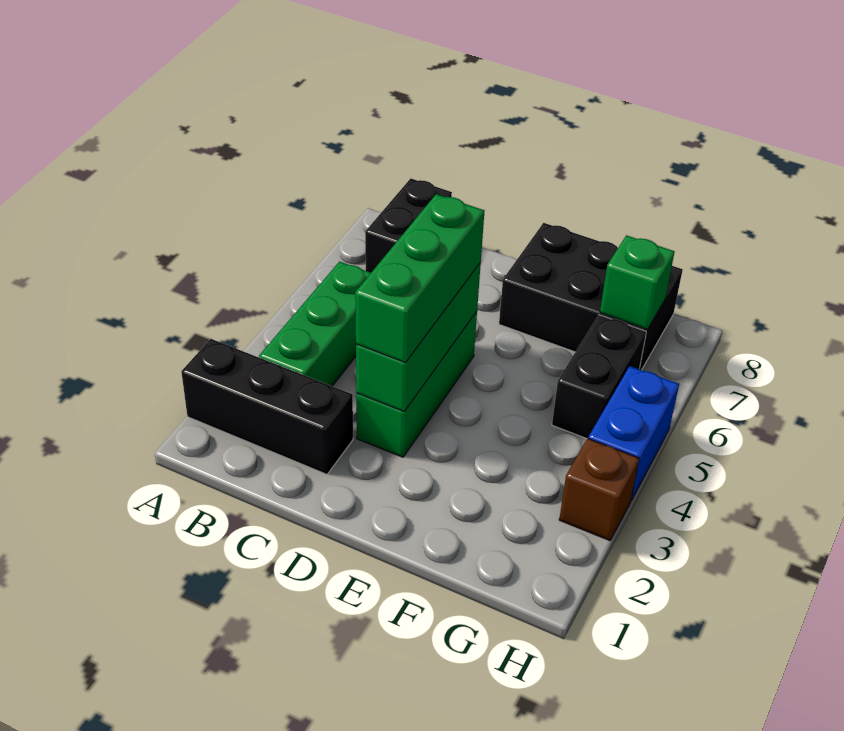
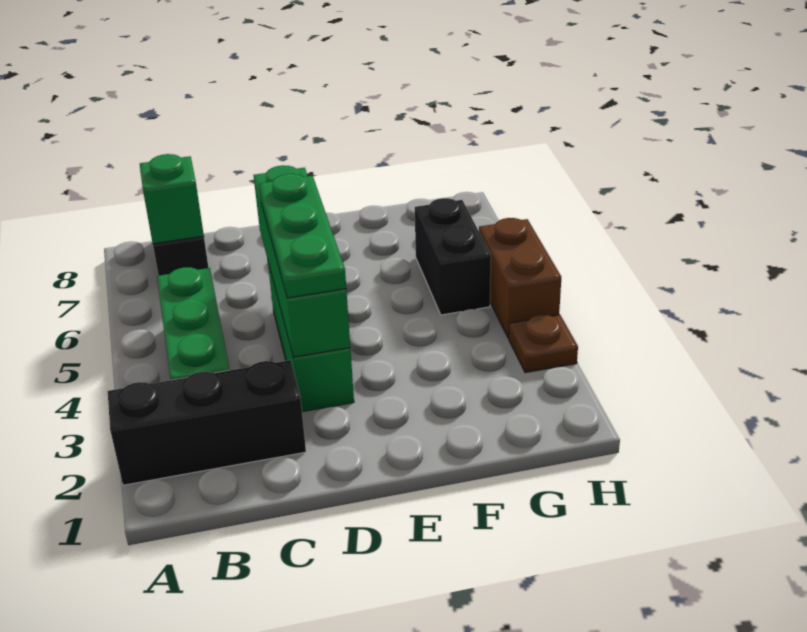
green brick D3:D5 level 2 -> green brick D3:D6 level 2
green brick D3:D5 level 3 -> green plate D3:D5 level 3
black brick E7:G8 level 1 -> none
green brick G7 level 2 -> green brick B7 level 2
brown brick H3 level 1 -> brown plate H3 level 1
blue brick H4:H5 level 1 -> brown brick H4:H5 level 1

